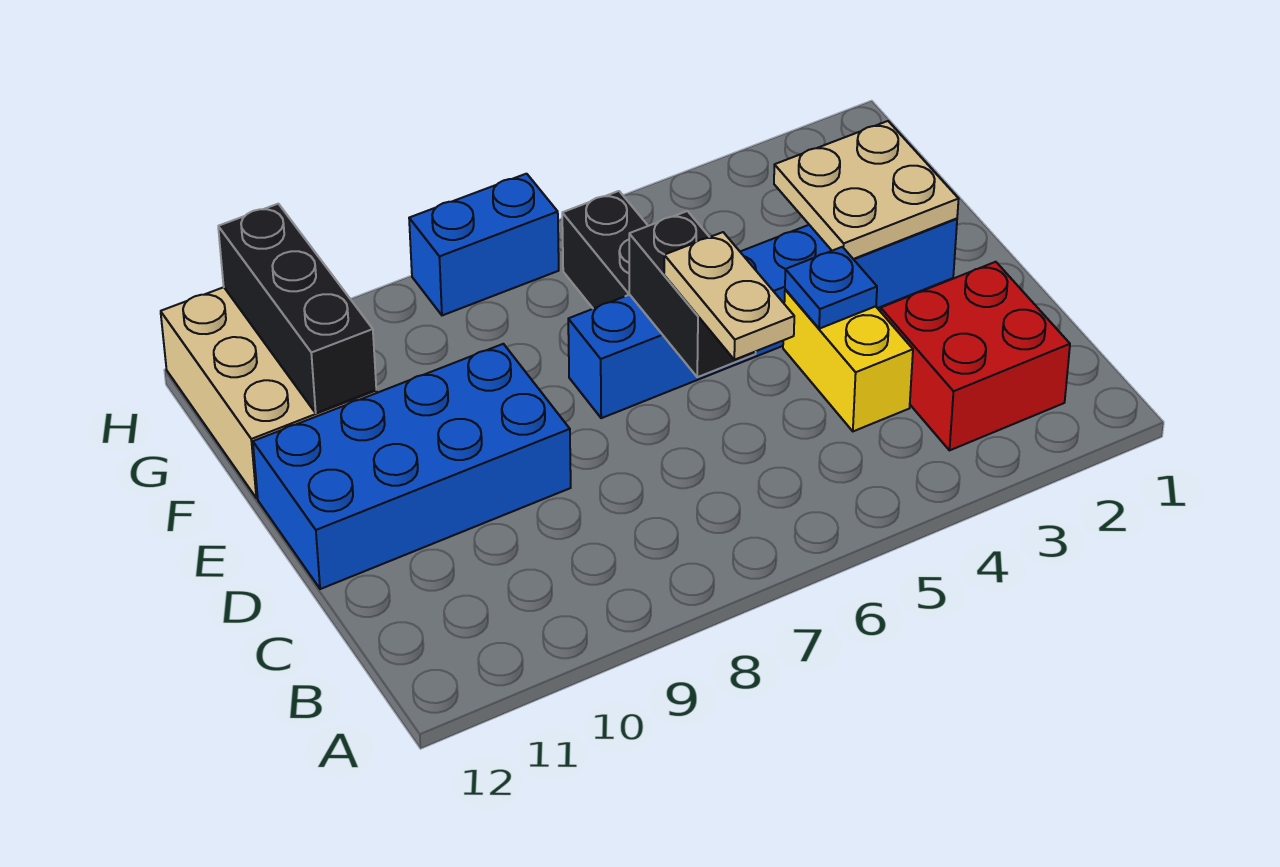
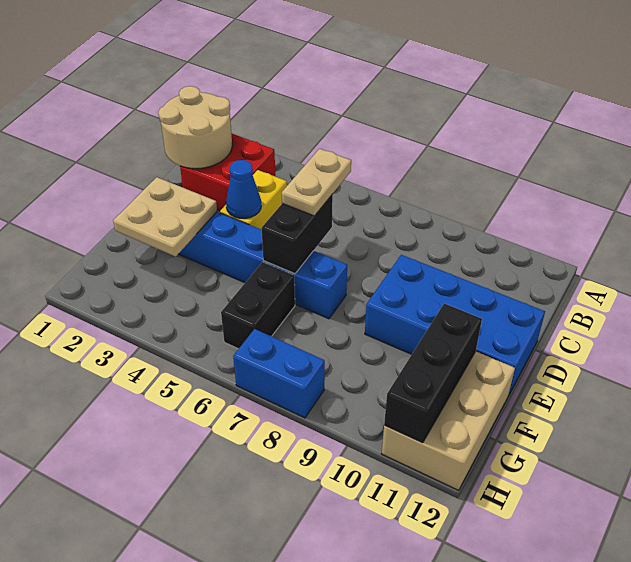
none -> tan round brick B1:C2 level 2
blue plate D4 level 2 -> blue cone D4 level 2

